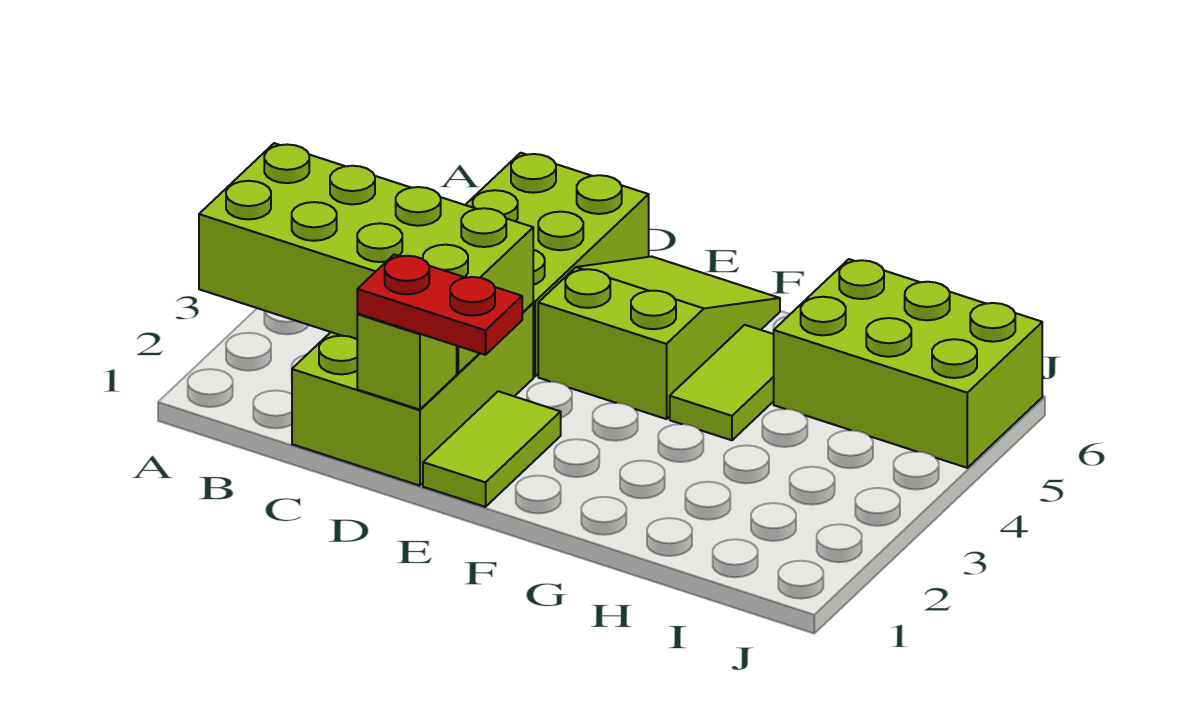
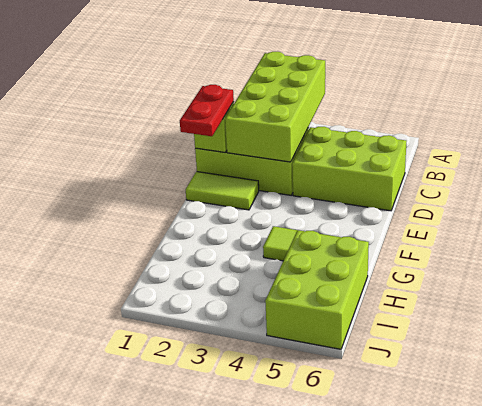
lime slope E4:F6 level 1 top 4 -> none

